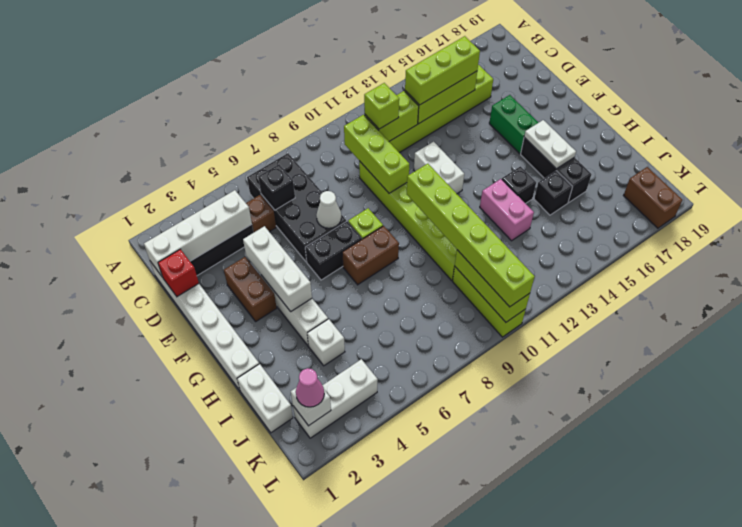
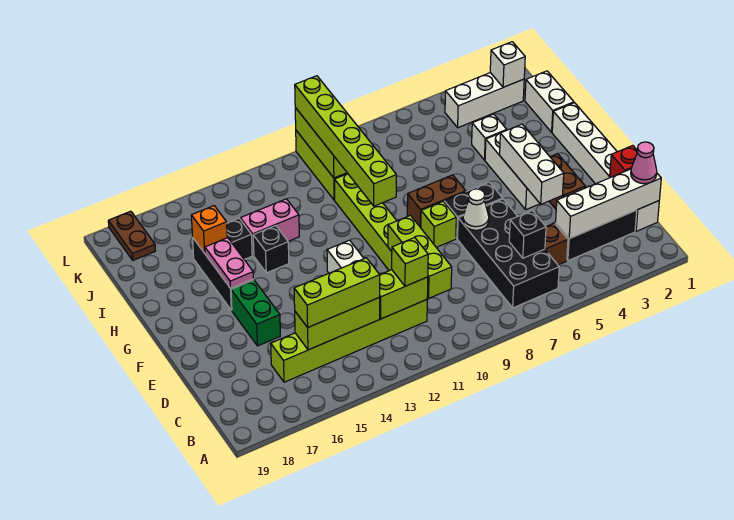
white plate G16:H16 level 2 -> pink plate G16:H16 level 2
pink brick H13:I13 level 1 -> pink brick I13:I14 level 1
none -> orange brick I16 level 2
pink cone K2 level 3 -> pink cone C1 level 3
brown brick K18:L18 level 1 -> brown plate K18:L18 level 1

